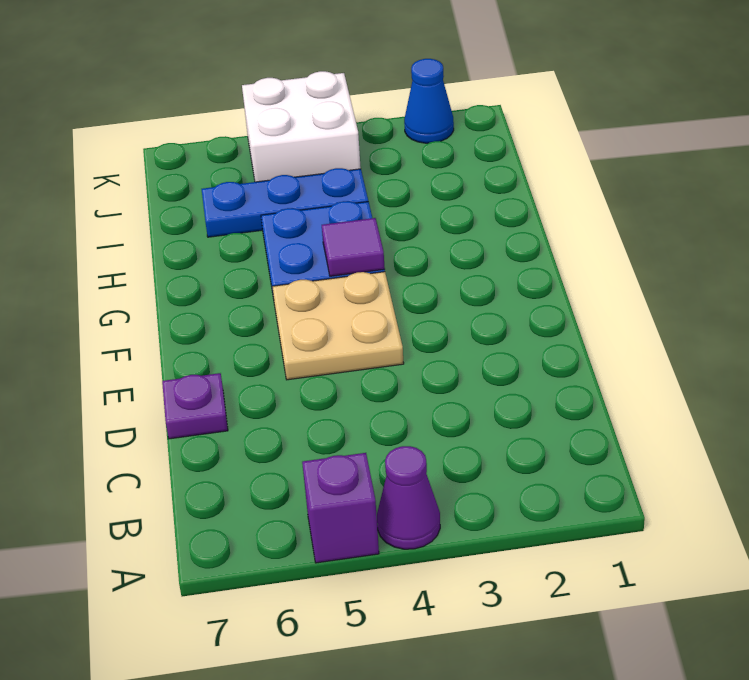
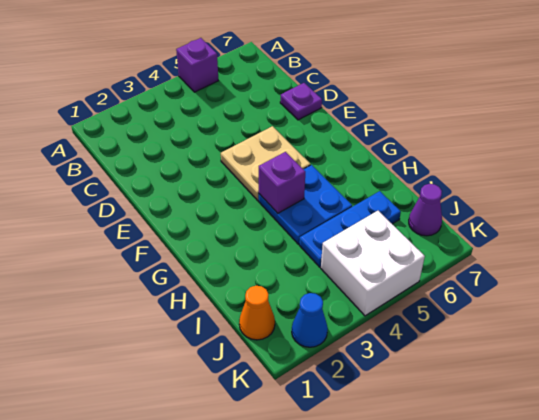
purple cone A4 level 1 -> purple cone J7 level 1
purple tile G4 level 2 -> purple brick G4 level 2
none -> orange cone J1 level 1

